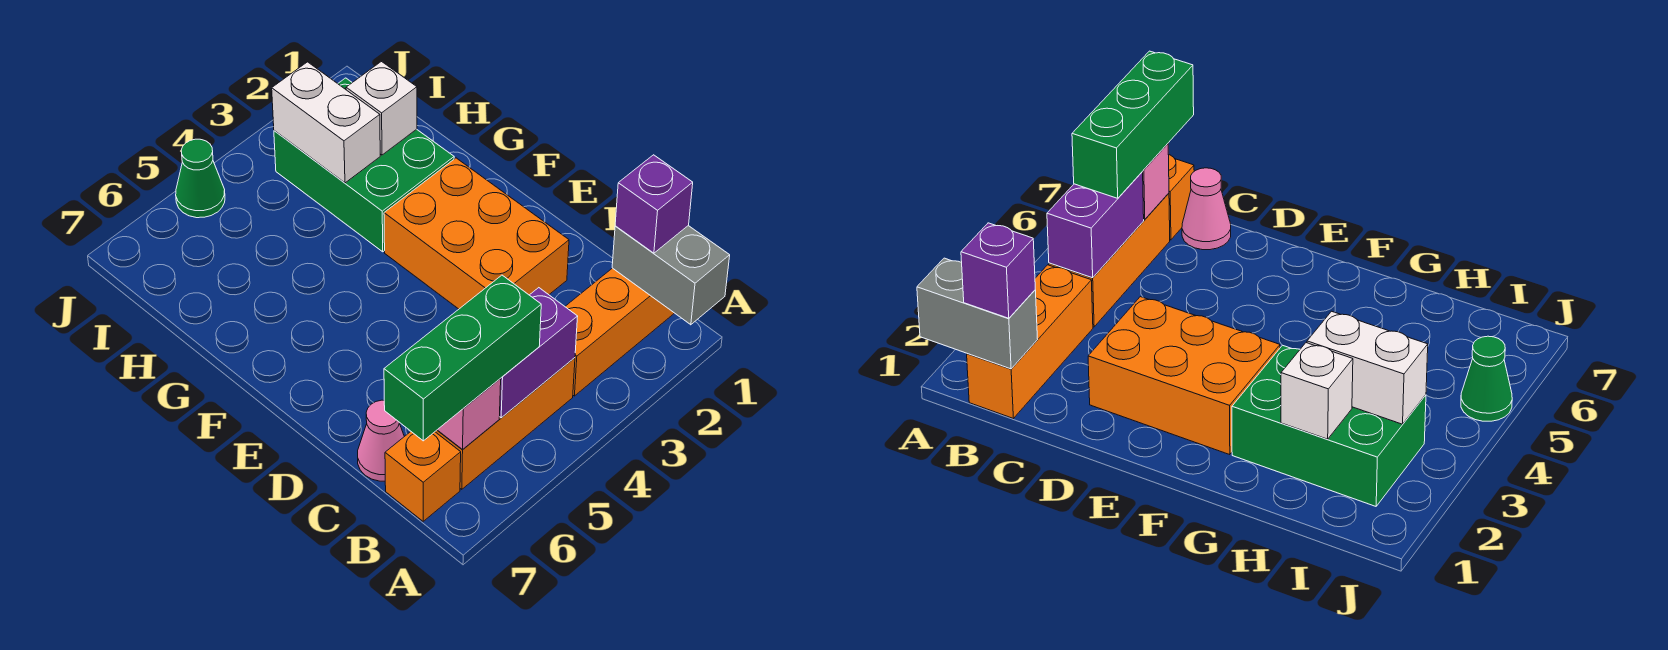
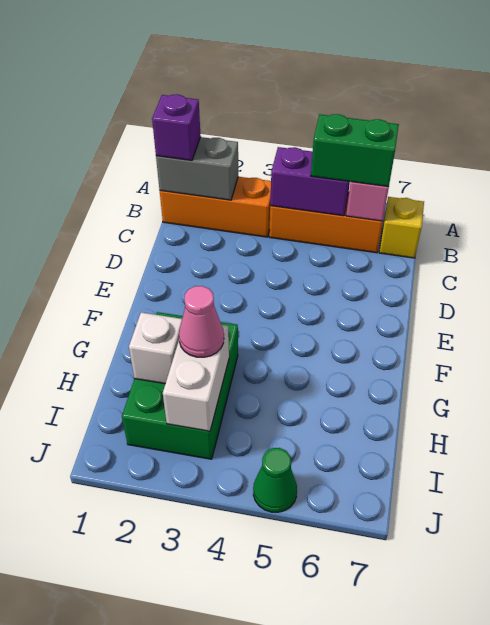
grey brick A1:B1 level 2 -> grey brick B1:B2 level 2
green brick B5:B7 level 3 -> green brick B5:B6 level 3
orange brick B7 level 1 -> yellow brick B7 level 1
pink cone C7 level 1 -> pink cone H3 level 3
orange brick D2:F3 level 1 -> none

